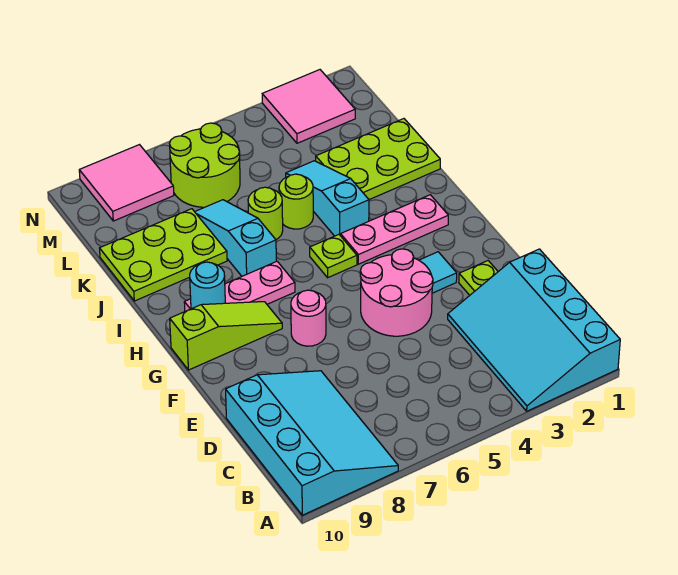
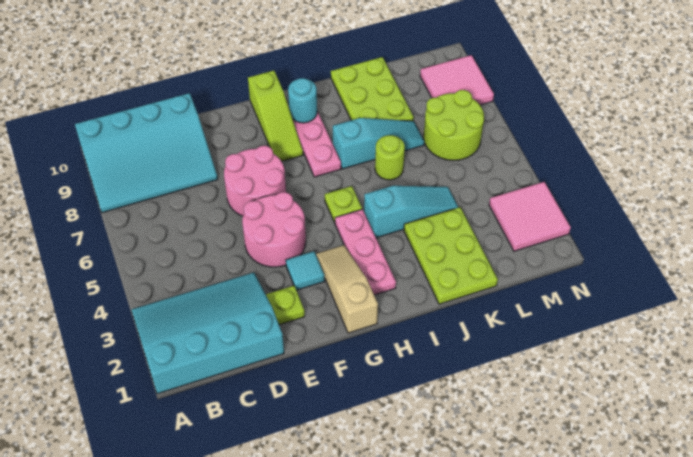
pink round brick F7 level 1 -> pink round brick E6:F7 level 1
none -> tan slope G1:G3 level 1 top 1
lime round brick J5 level 1 -> none

